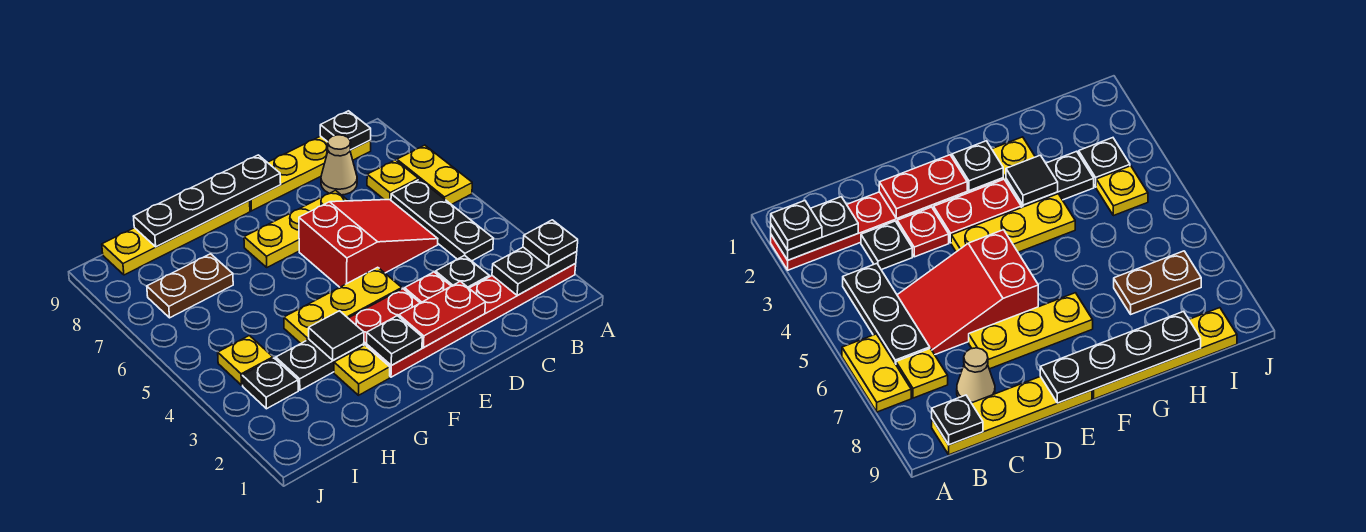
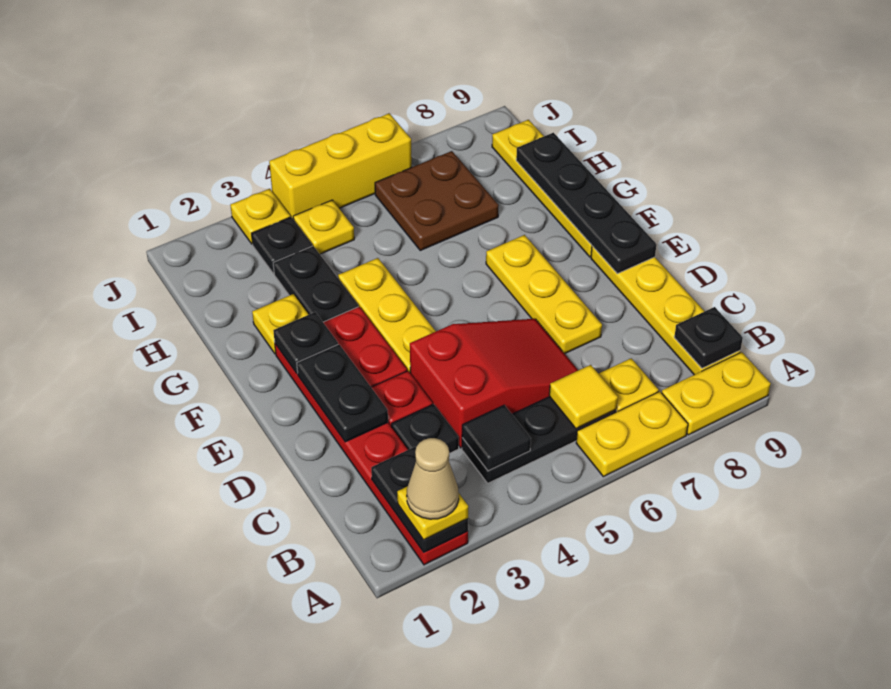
black plate A2 level 3 -> yellow plate A2 level 3
none -> yellow plate A8:A9 level 1
none -> yellow tile B6 level 2
red slope C5:E6 level 1 top E -> red slope C4:D6 level 1 top 4
tan cone C8 level 1 -> tan cone A2 level 4
red plate D2:E2 level 2 -> black plate D2:E2 level 2
black tile G3 level 2 -> black tile B4 level 2
brown plate H7:I7 level 1 -> brown plate H6:I7 level 1
none -> yellow plate J3 level 1
none -> yellow brick J4:J6 level 1

